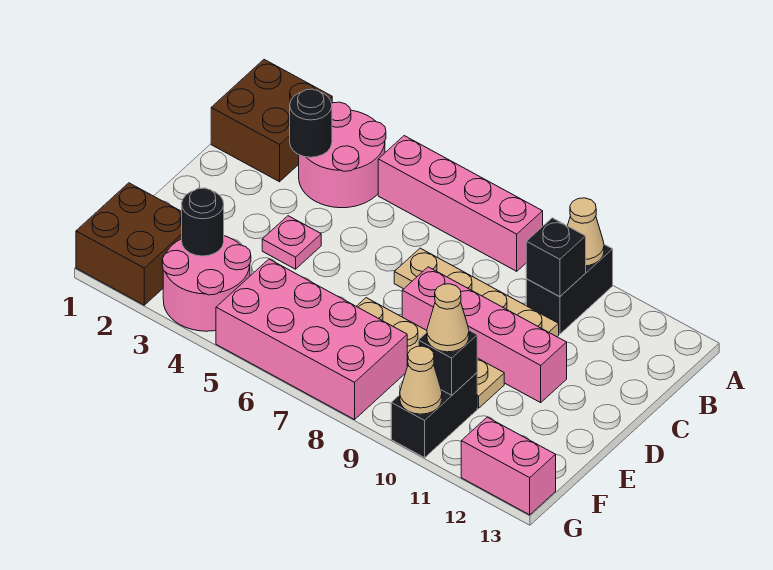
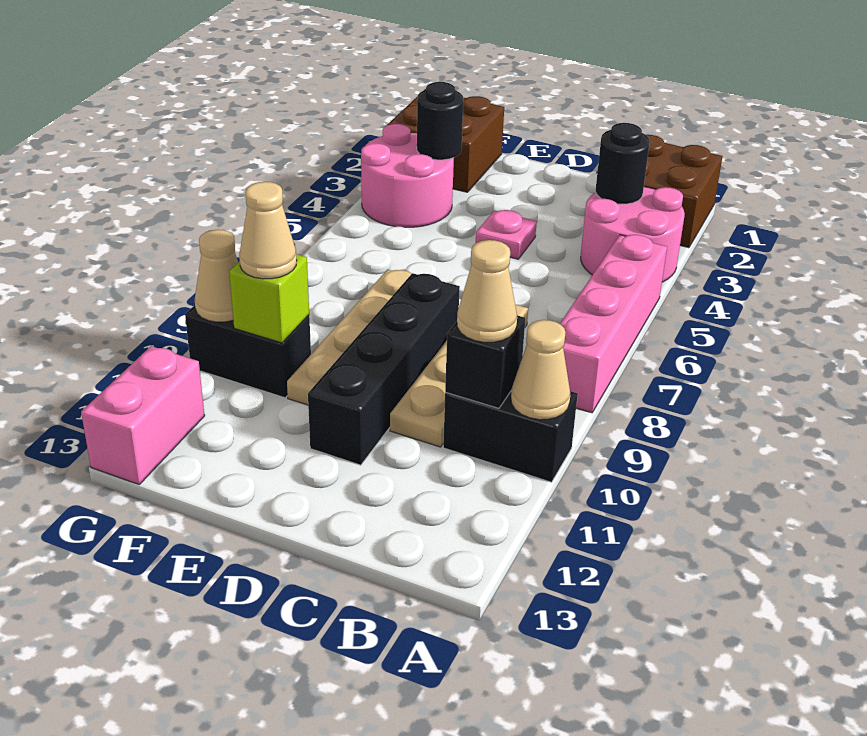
none -> tan cone B10 level 3
pink brick D8:D11 level 1 -> black brick D8:D11 level 1
pink brick F5:G8 level 1 -> none
black brick F10 level 2 -> lime brick F10 level 2

